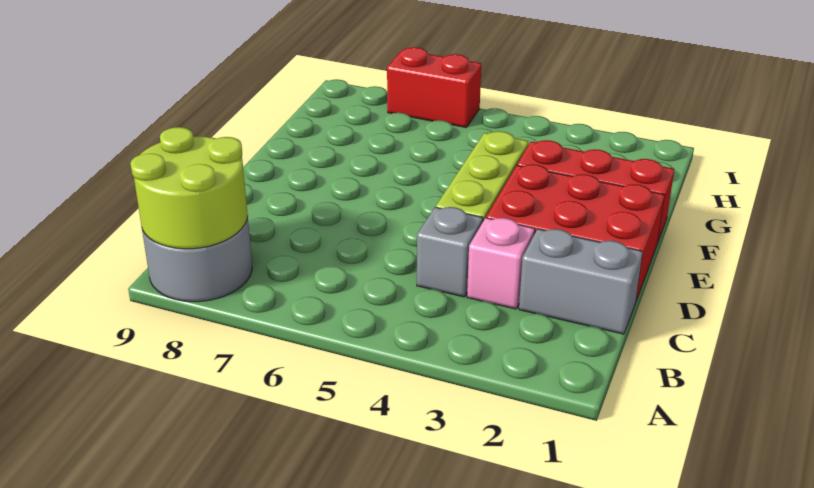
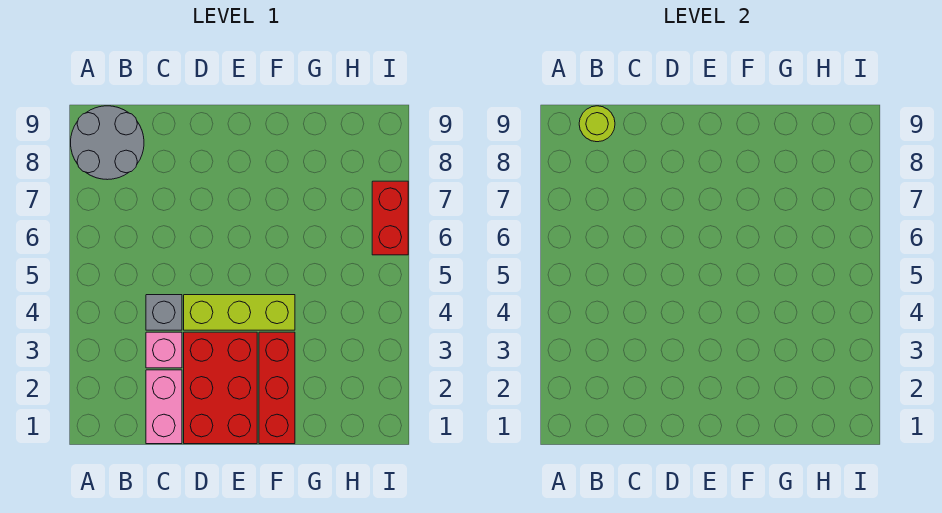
lime round brick A8:B9 level 2 -> lime round brick B9 level 2
grey brick C1:C2 level 1 -> pink brick C1:C2 level 1

